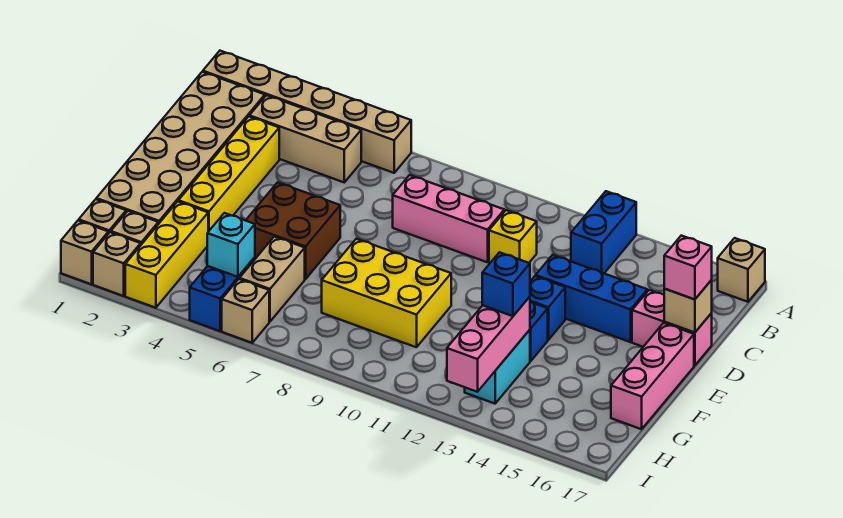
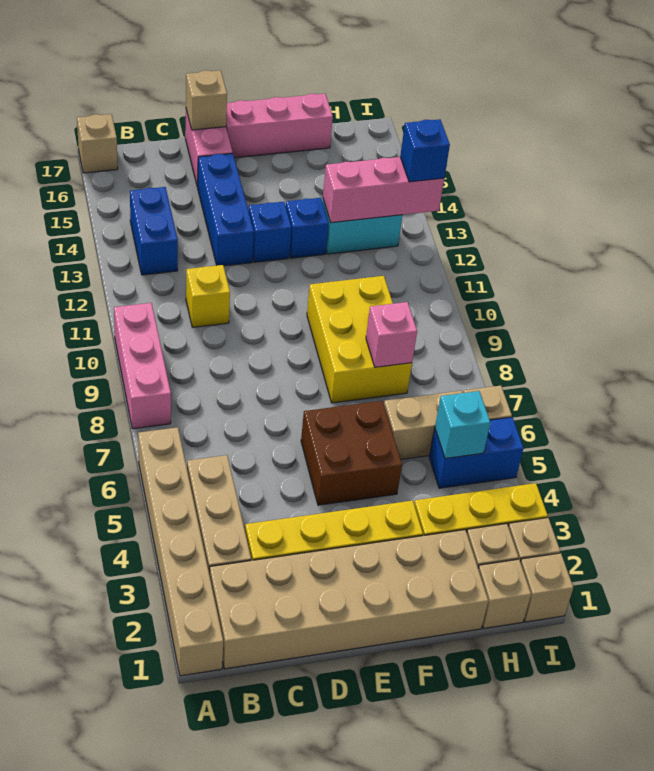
blue brick A13:B13 level 1 -> blue brick B13:B14 level 1
pink brick C8:C10 level 1 -> pink brick A8:A10 level 1
pink brick D17 level 3 -> pink brick G8 level 2
blue brick G13 level 3 -> blue brick I13 level 3

